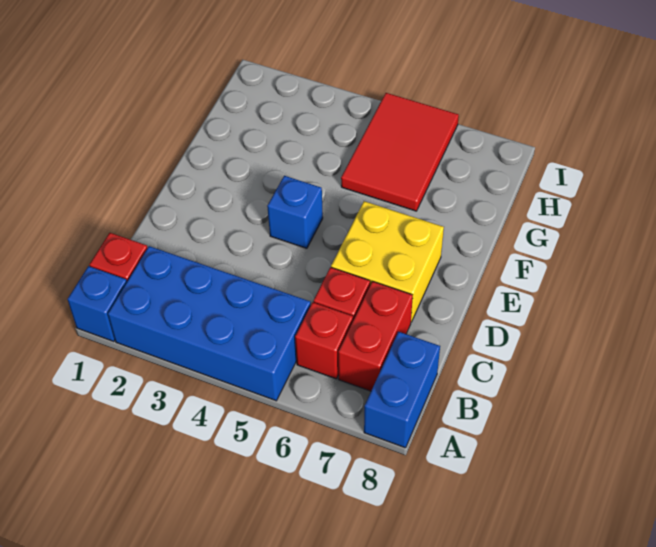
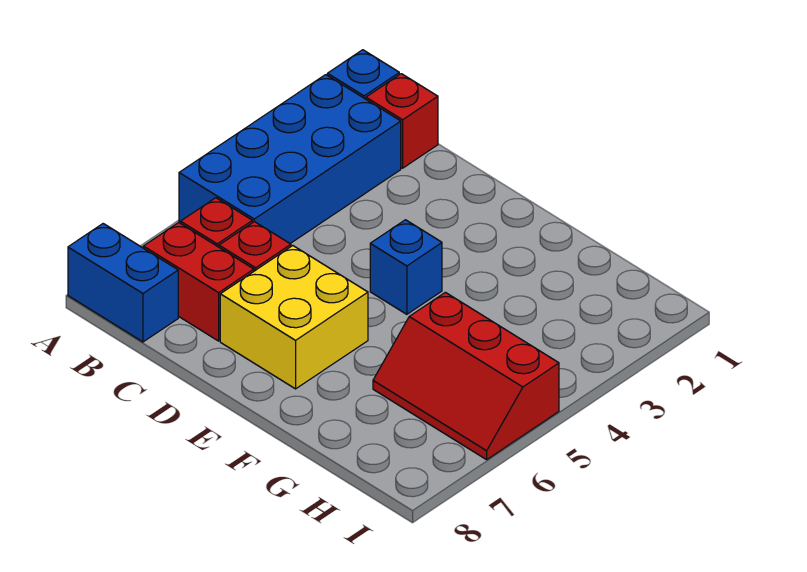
red tile G5:I6 level 1 -> red slope G5:I6 level 1 top 5

